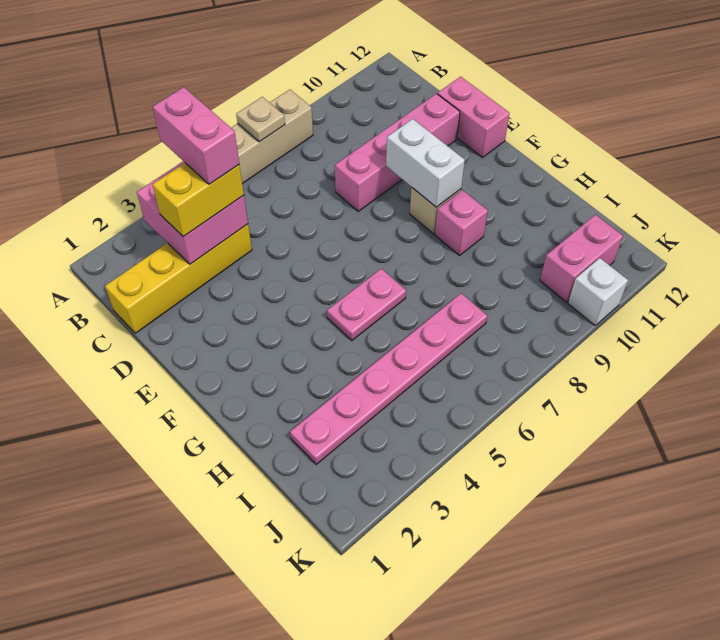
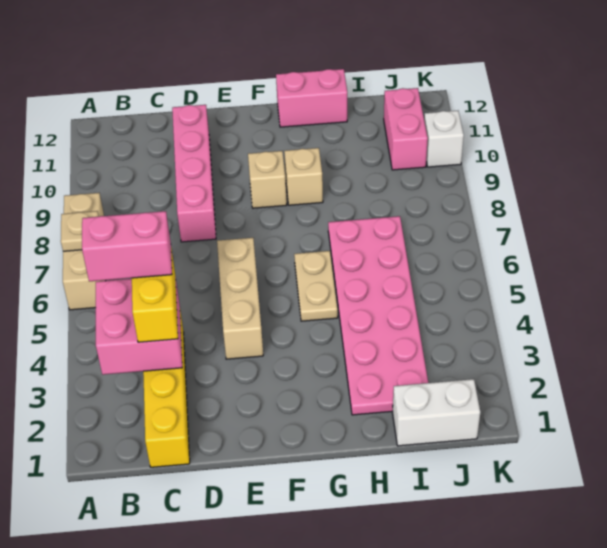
pink brick D12:E12 level 1 -> pink brick G12:H12 level 1
none -> tan brick E4:E6 level 1
white brick E9:F9 level 2 -> white brick I1:J1 level 1
pink plate G5:G6 level 1 -> tan plate G5:G6 level 1
pink brick G9 level 1 -> tan brick G9 level 1
pink plate I2:I7 level 1 -> pink plate H2:I7 level 1

